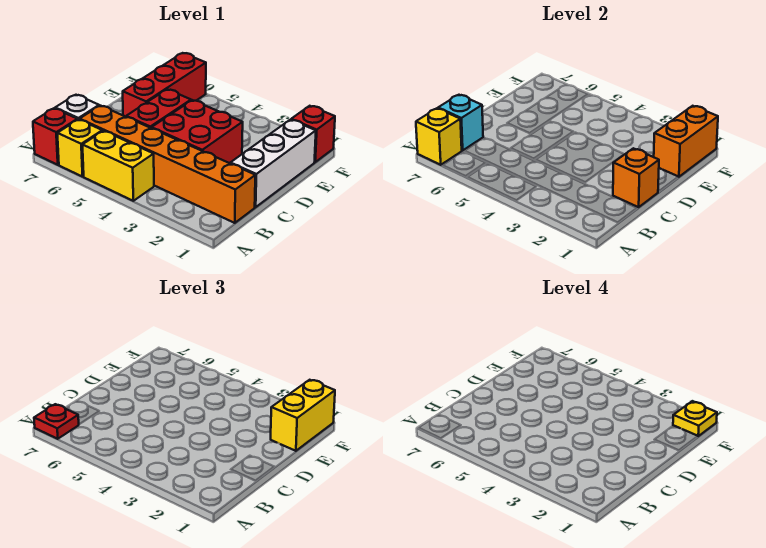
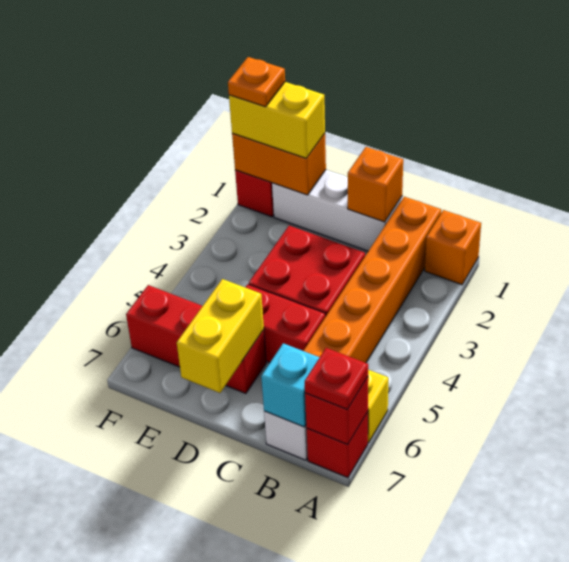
none -> orange brick A1 level 1
yellow brick A4:A5 level 1 -> yellow brick D6:D7 level 2
yellow brick A7 level 2 -> red brick A7 level 2
yellow plate F1 level 4 -> orange plate F1 level 4

